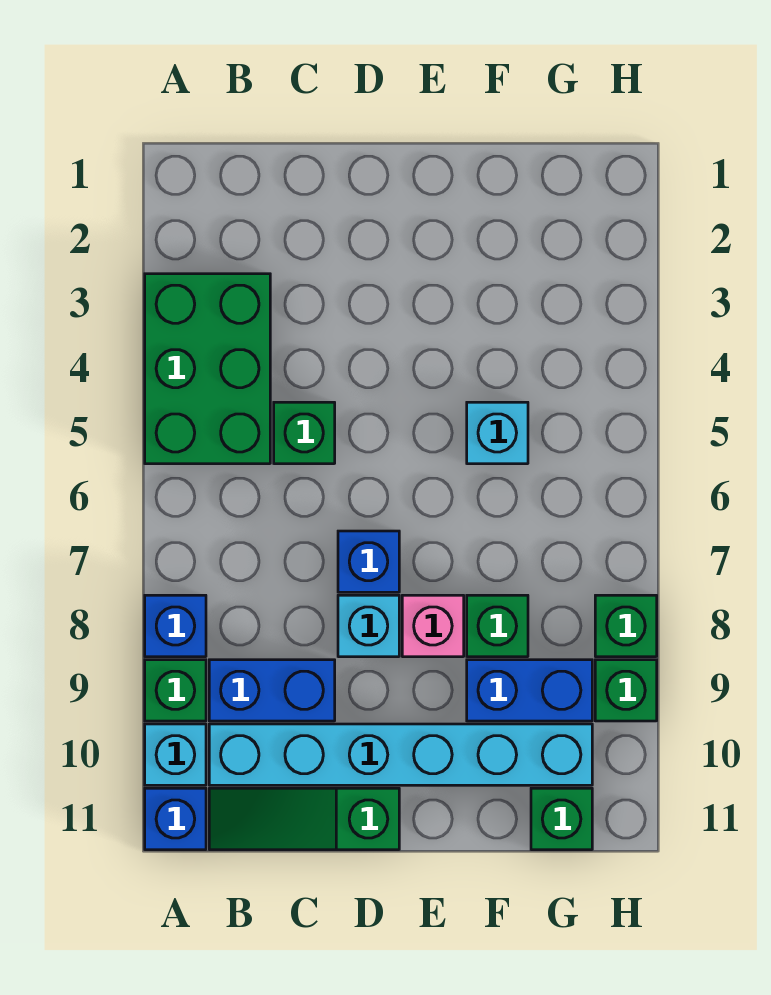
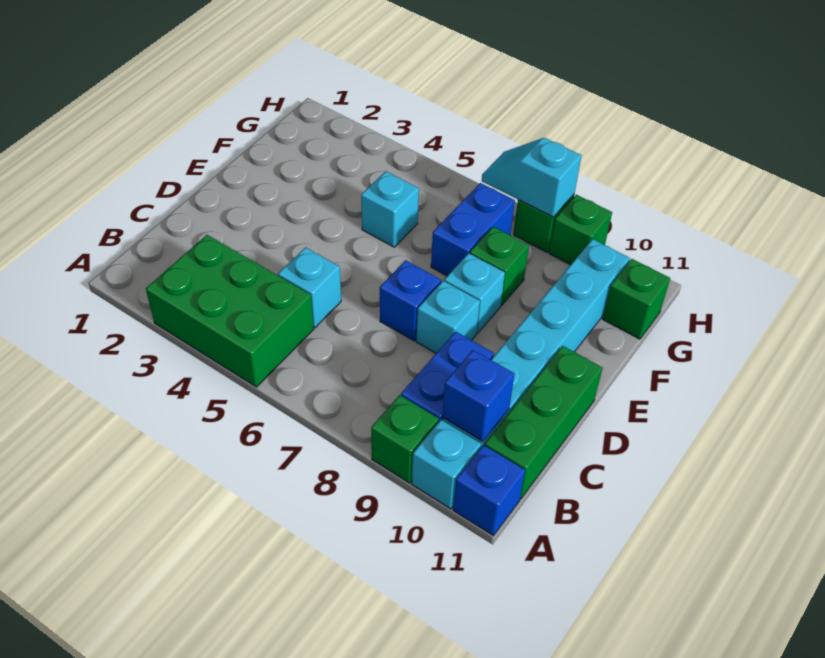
blue brick A8 level 1 -> blue brick B10 level 2
green slope B11:D11 level 1 top D -> green brick B11:D11 level 1
green brick C5 level 1 -> cyan brick C5 level 1
pink brick E8 level 1 -> cyan brick E8 level 1
blue brick F9:G9 level 1 -> blue brick F7:G7 level 1
none -> cyan slope H7:H8 level 2 top 8

